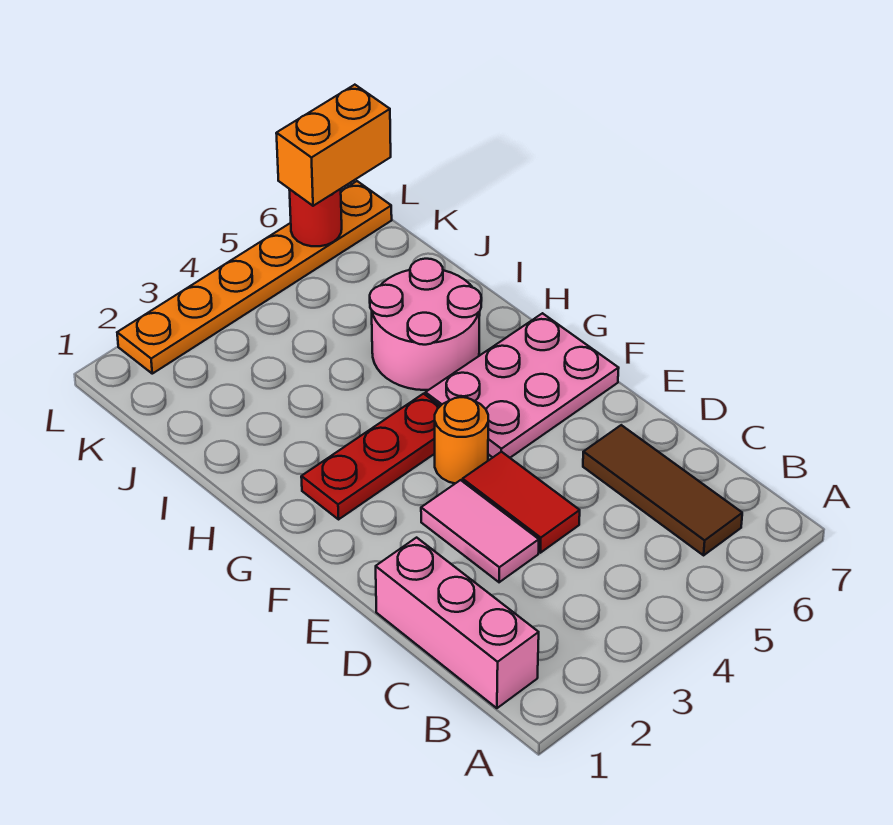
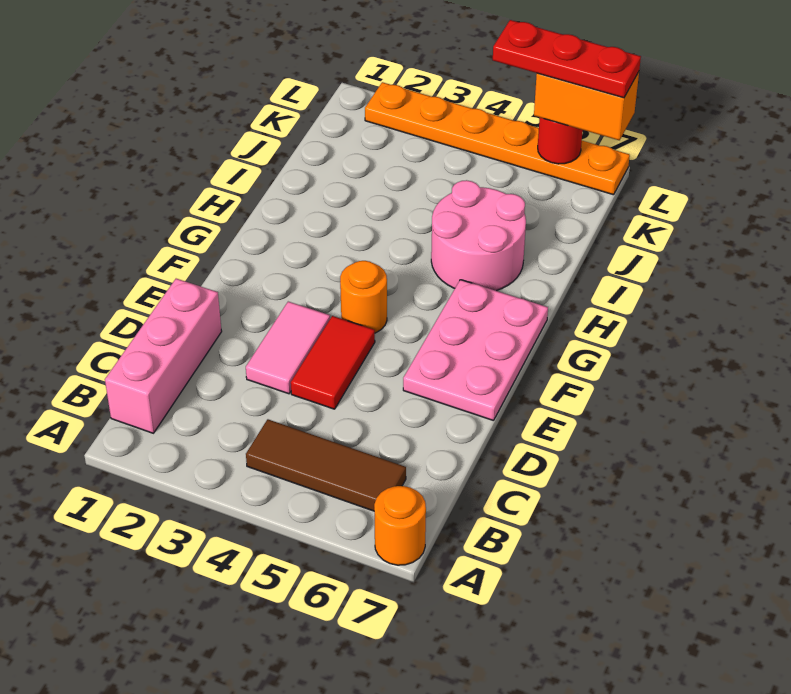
none -> orange round brick A7 level 1
brown tile B6:D6 level 1 -> brown tile B4:B6 level 1
pink plate F5:G7 level 1 -> pink plate E6:G7 level 1
red plate G2:G4 level 1 -> red plate L5:L7 level 4

